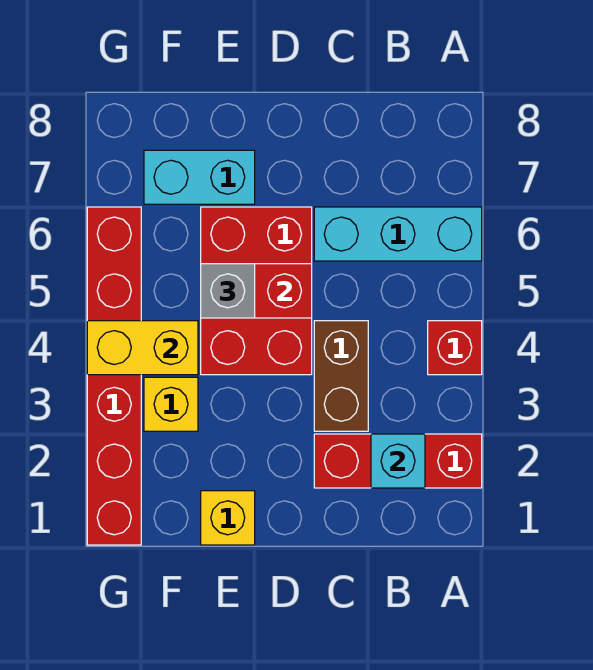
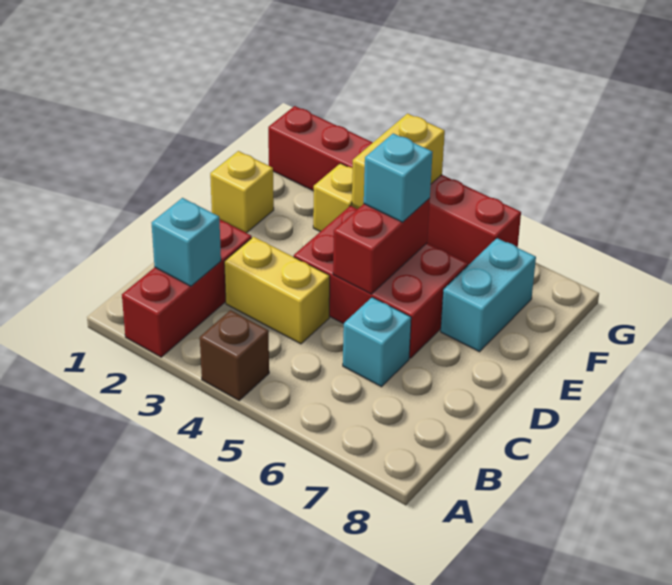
red brick A4 level 1 -> brown brick A4 level 1
cyan brick A6:C6 level 1 -> cyan brick C6 level 1
brown brick C3:C4 level 1 -> yellow brick C3:C4 level 1
grey brick E5 level 3 -> cyan brick E5 level 3

